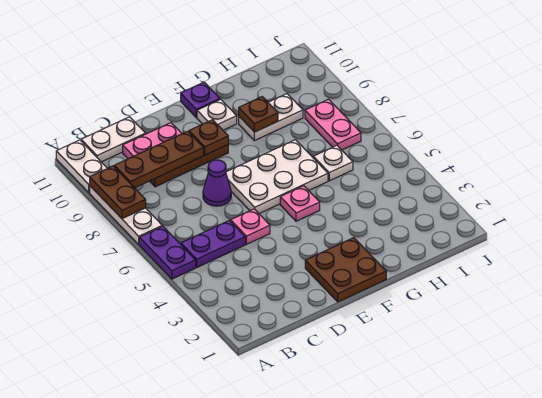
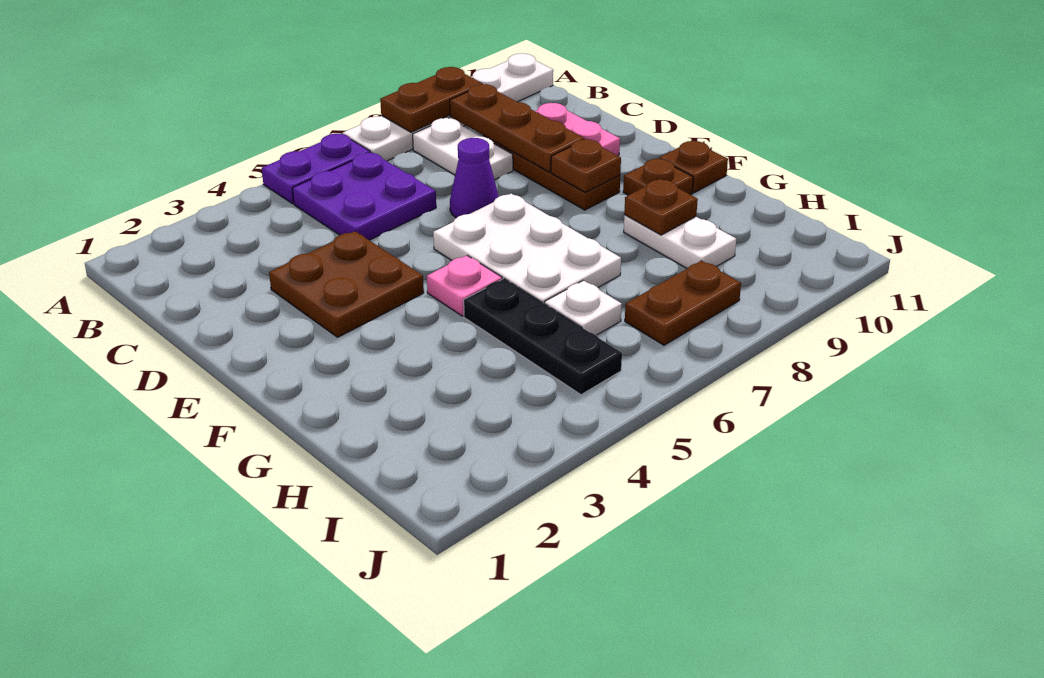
purple plate B5:C5 level 1 -> purple plate B5:C6 level 1
white plate B11:C11 level 1 -> white plate B8:C8 level 1
pink plate D5 level 1 -> none
brown plate E1:F2 level 1 -> brown plate D3:E4 level 1
white plate F10 level 1 -> brown plate F10 level 1
purple plate F11 level 1 -> brown plate F11 level 1
none -> black plate G5:I5 level 1
pink plate I7:I8 level 1 -> brown plate I7:I8 level 1

